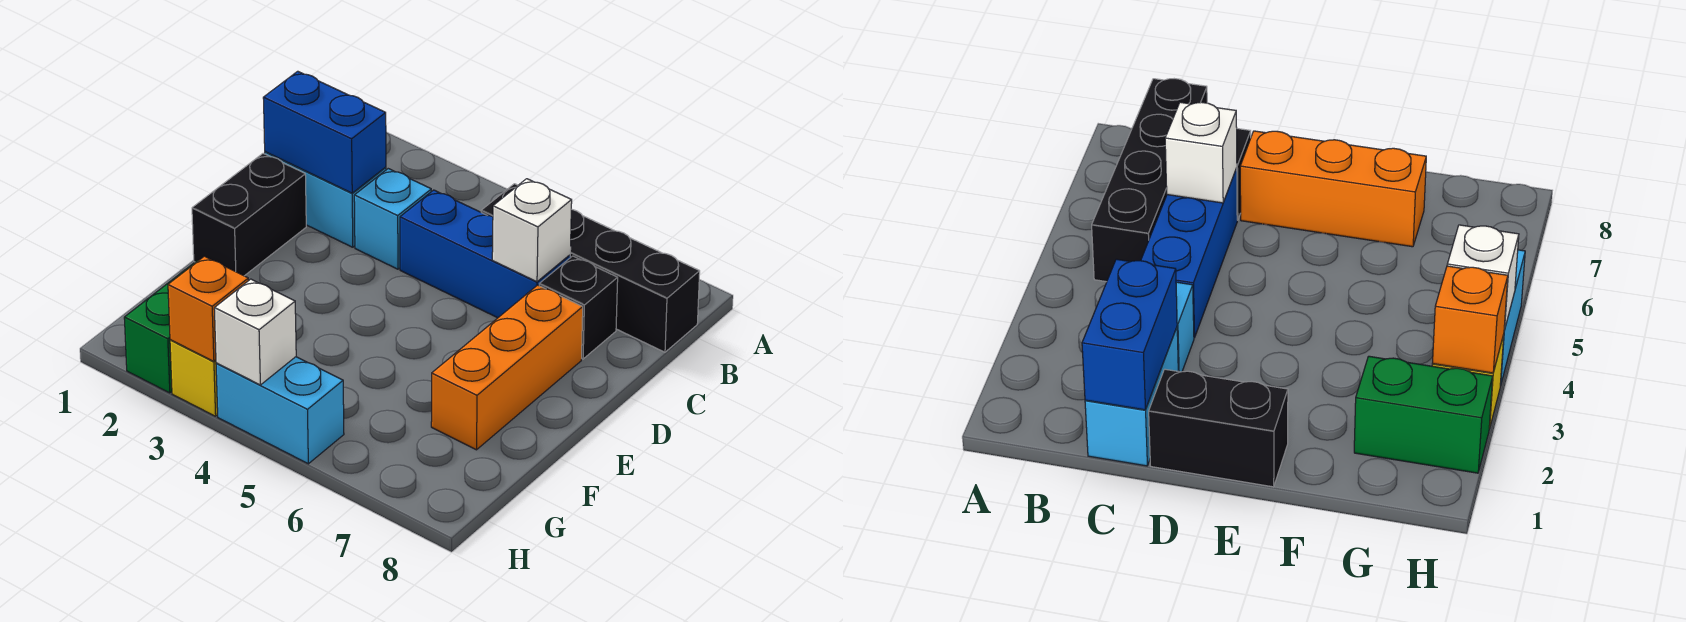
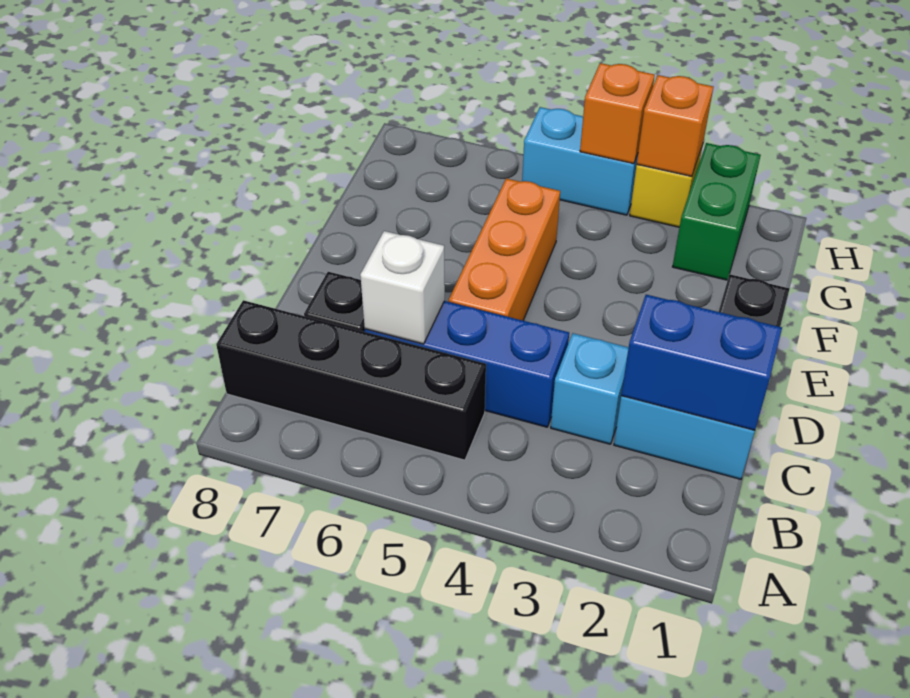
orange brick D7:F7 level 1 -> orange brick D5:F5 level 1
white brick H4 level 2 -> orange brick H4 level 2

